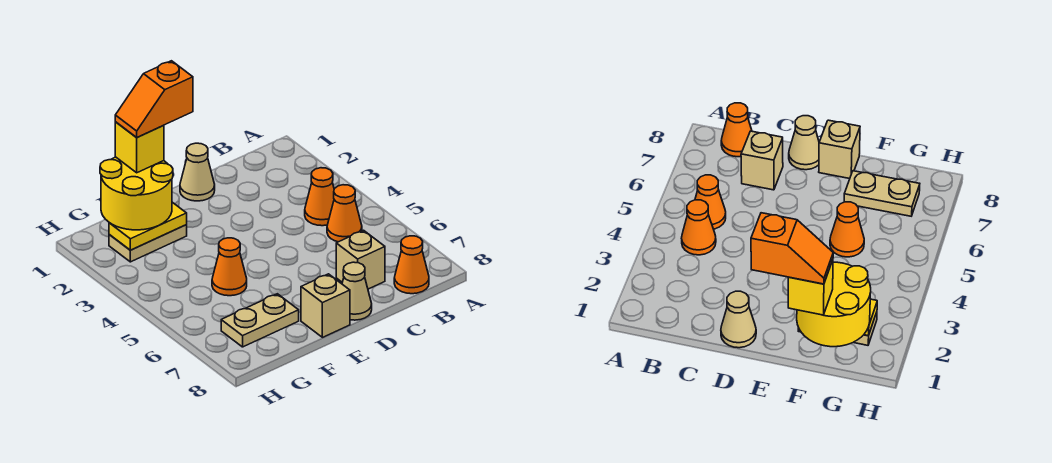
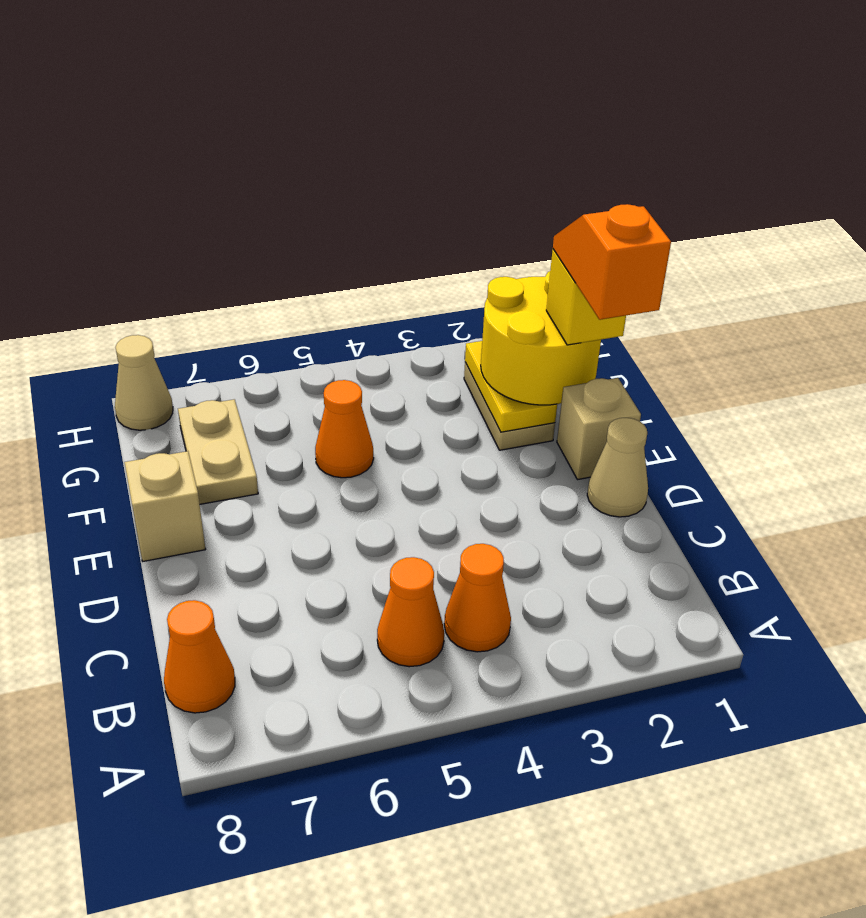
tan brick C7 level 1 -> tan brick E1 level 1
tan cone D8 level 1 -> tan cone H8 level 1

